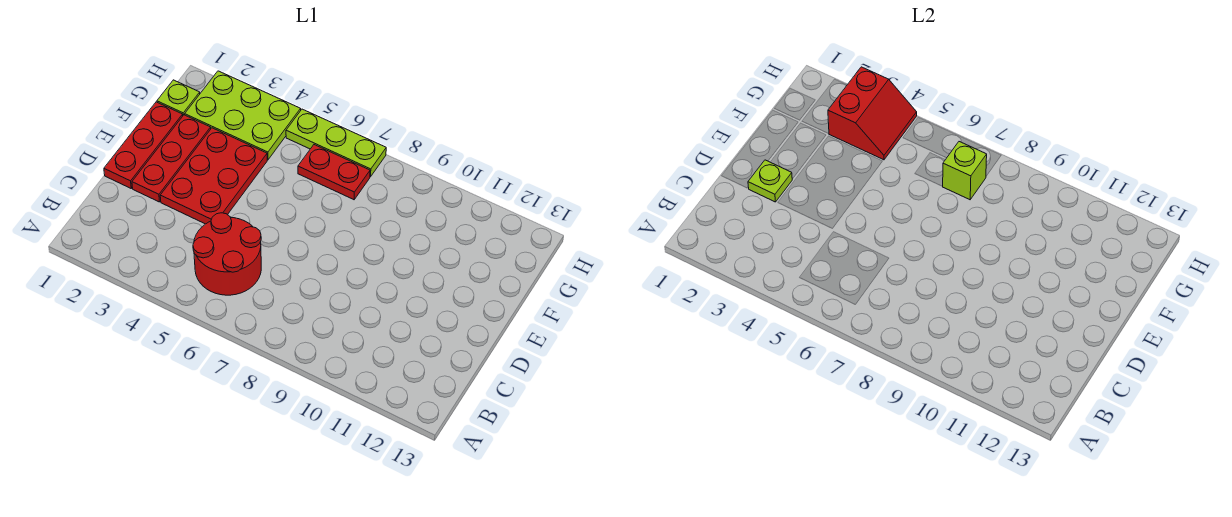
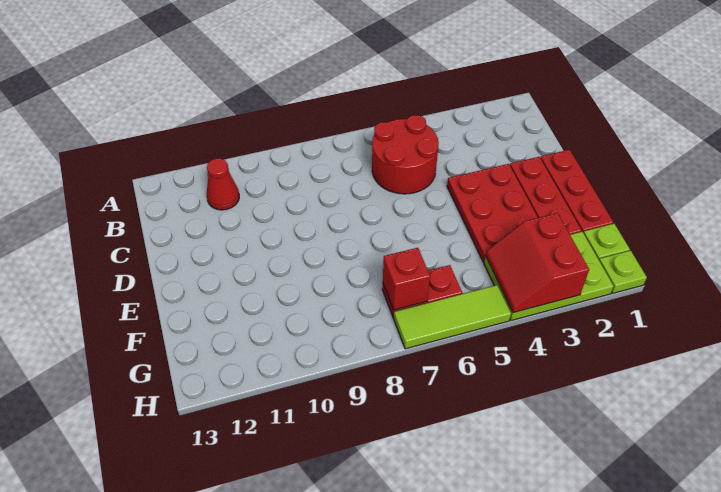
none -> red cone B11 level 1
lime plate D2 level 2 -> lime plate H1 level 1
lime brick G7 level 2 -> red brick G7 level 2
lime plate H5:H7 level 1 -> lime tile H5:H7 level 1

